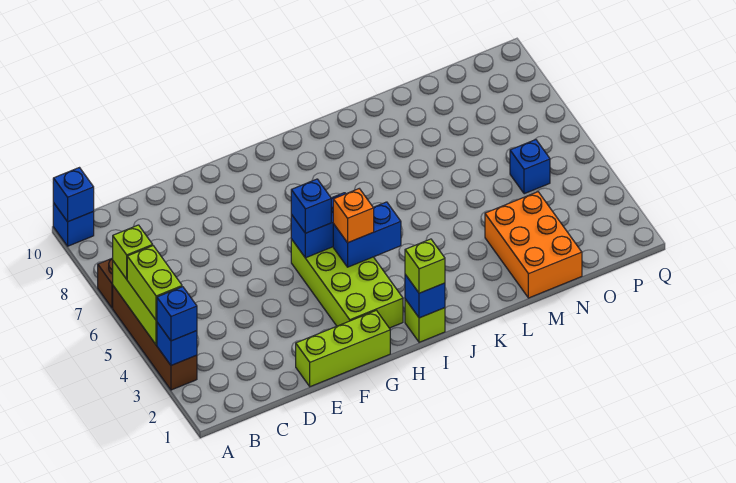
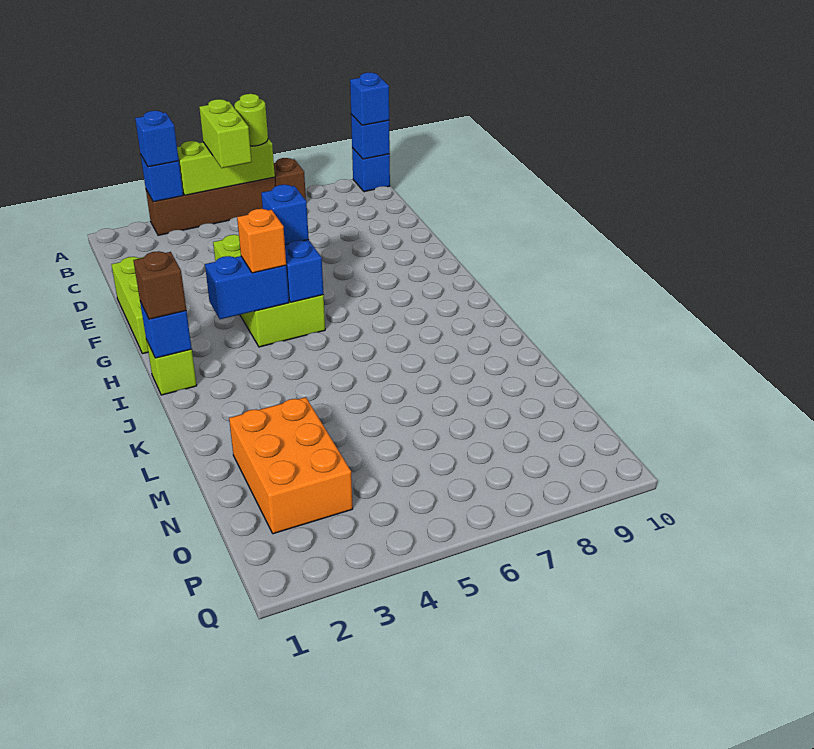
lime brick A4:A5 level 3 -> lime brick A5:B5 level 3
lime brick A6 level 3 -> lime round brick A6 level 3
lime brick G2:H5 level 1 -> lime brick E4:H5 level 1
blue brick H4:I4 level 2 -> blue brick H3:H4 level 2
lime brick I1 level 3 -> brown brick I1 level 3
orange brick M1:N3 level 1 -> orange brick M2:O3 level 1
blue brick O5 level 1 -> blue brick A10 level 3

